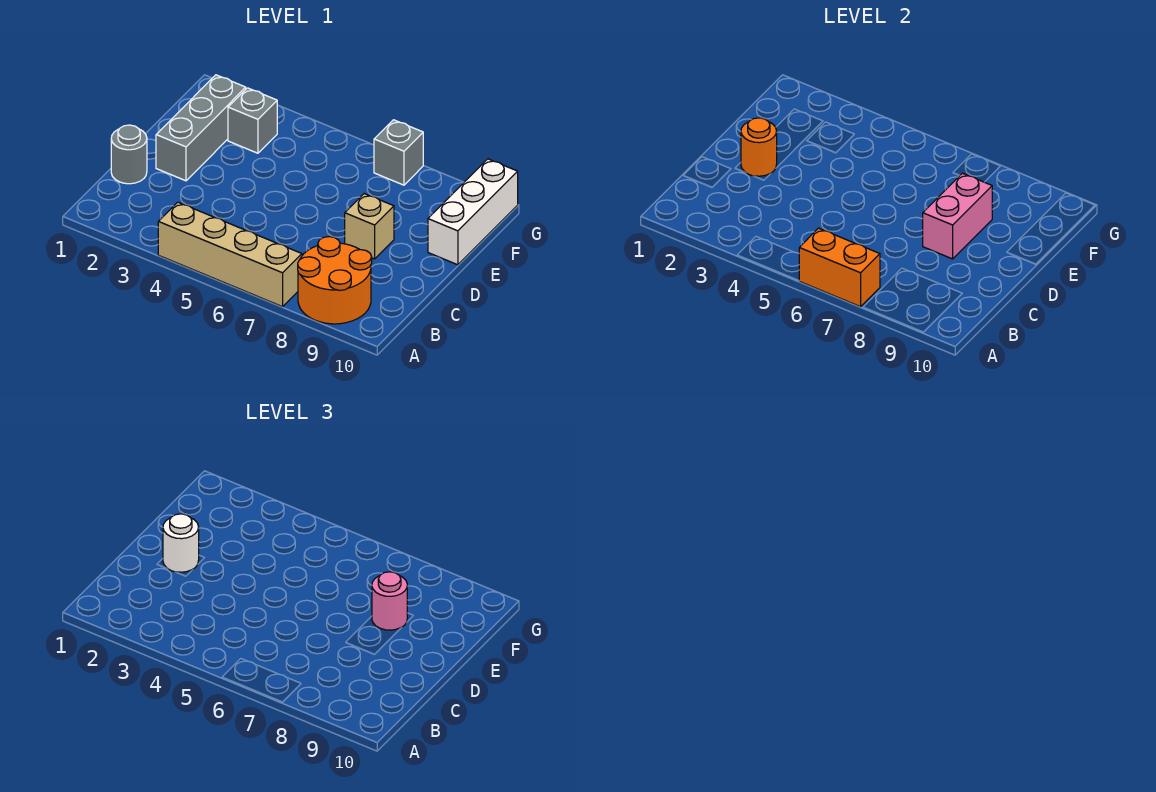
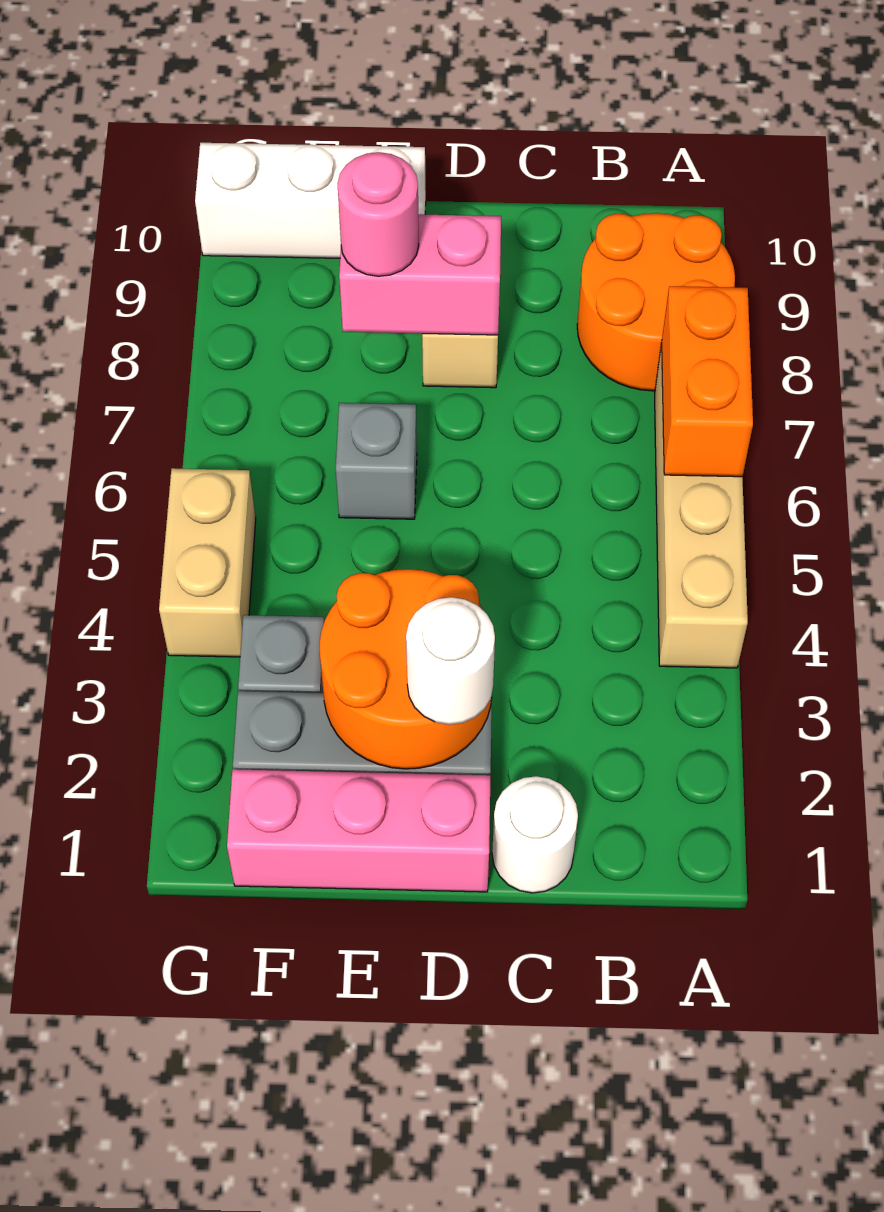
grey round brick C1 level 1 -> white round brick C1 level 1
none -> pink brick D1:F1 level 1
orange round brick D2 level 2 -> orange round brick D2:E3 level 2
none -> tan brick G4:G5 level 1
grey brick G7 level 1 -> grey brick E6 level 1

